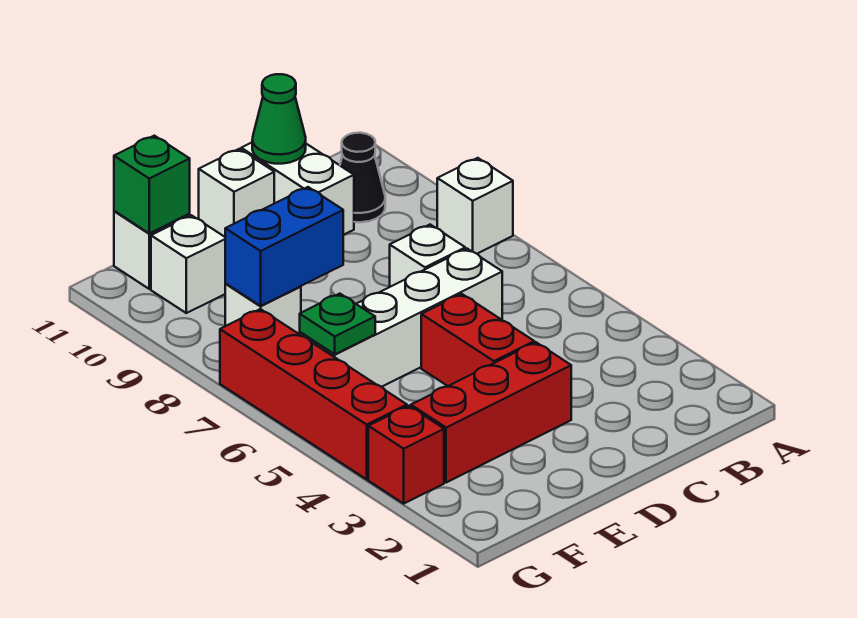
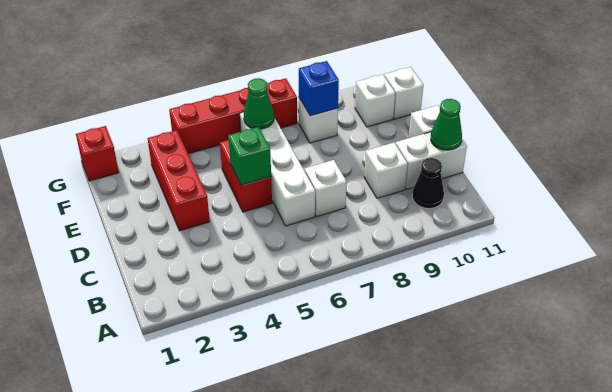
white brick A8 level 1 -> white brick C9 level 1
red brick D4:D5 level 1 -> red brick D5:E5 level 1
blue brick E8:F8 level 2 -> blue brick F8 level 2
green plate F6 level 2 -> green cone F6 level 2
green brick F11 level 2 -> green brick D5 level 2
red brick G3 level 1 -> red brick G1 level 1

